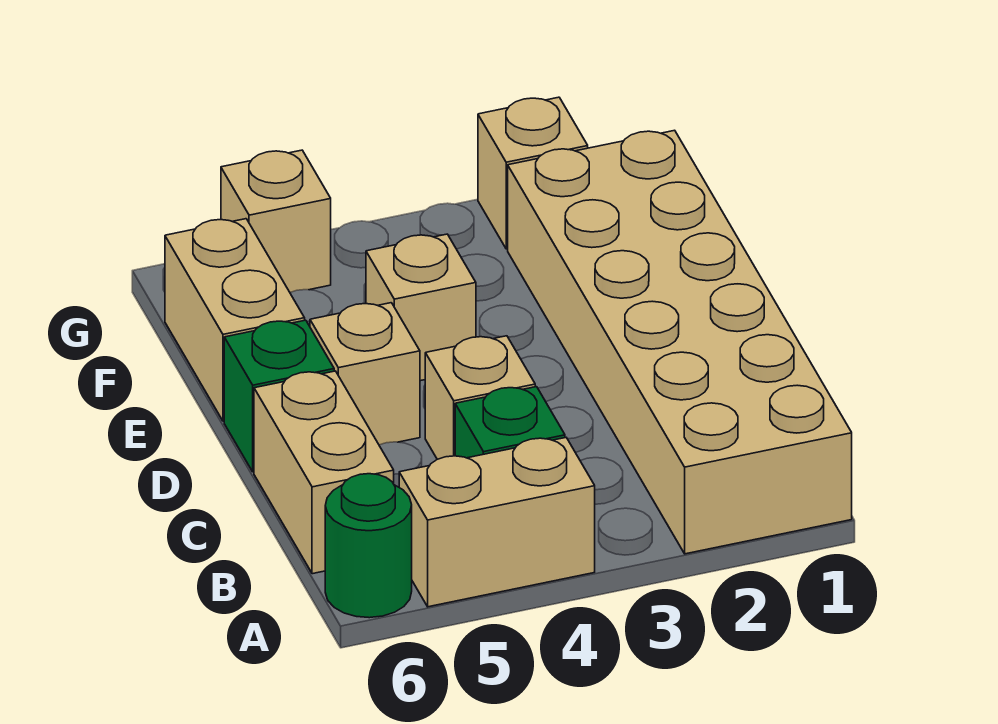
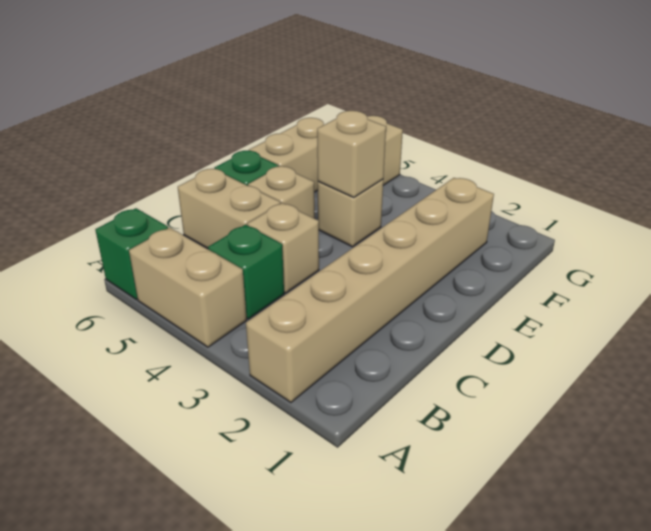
tan brick A1:F2 level 1 -> tan brick A2:F2 level 1
green round brick A6 level 1 -> green brick A6 level 1
tan brick B6:C6 level 1 -> tan brick C5:C6 level 1
tan brick G2 level 1 -> tan brick E4 level 2

